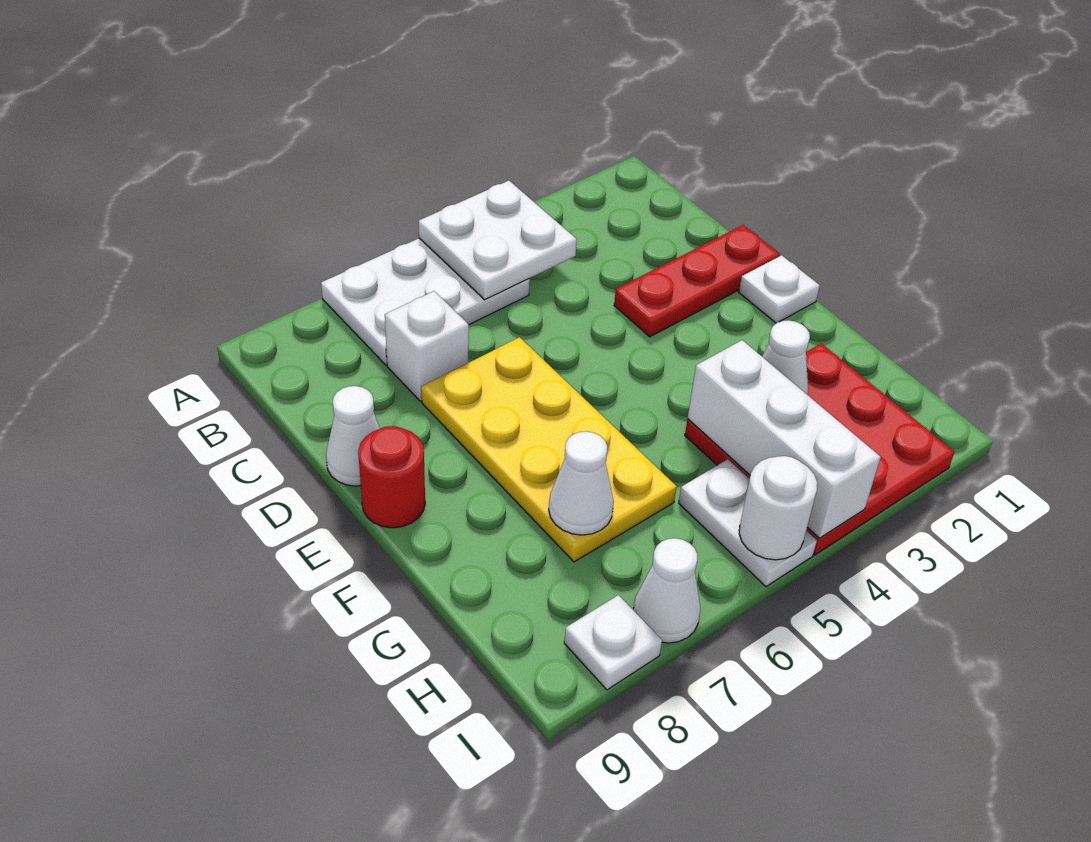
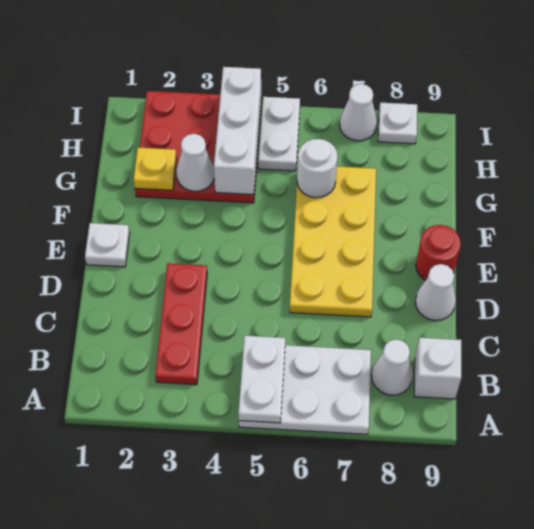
white plate A4:B5 level 2 -> white plate A5:B5 level 2
white brick C7 level 1 -> white brick B9 level 1
red plate D1:D3 level 1 -> red plate B3:D3 level 1
none -> yellow plate G2 level 2
white cone G7 level 2 -> white cone B8 level 1
white round brick I5 level 2 -> white round brick G6 level 2

